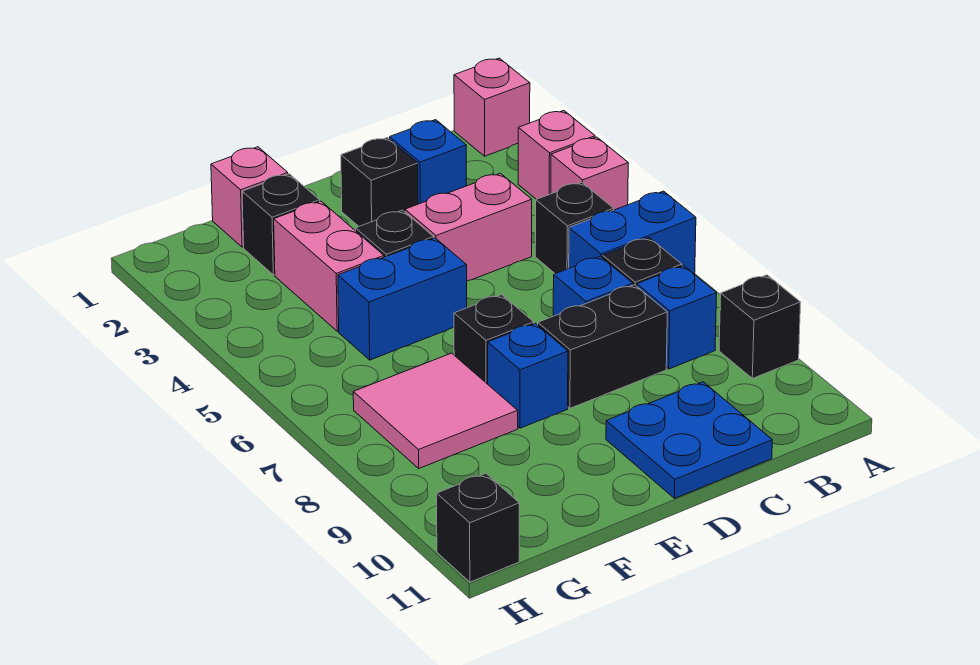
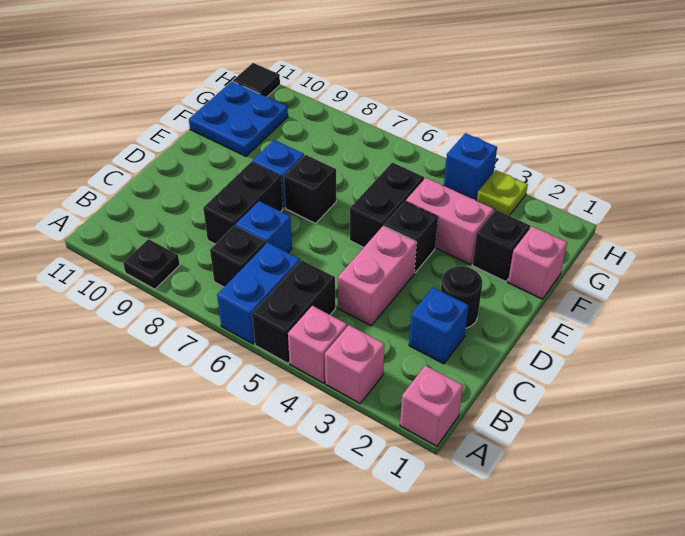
black brick A9 level 1 -> black plate A9 level 1
black brick B5 level 1 -> black brick A5:B5 level 1
blue brick B8 level 1 -> blue brick H4 level 1
blue plate C10:D11 level 1 -> blue plate F10:G11 level 1
black brick D2 level 1 -> black round brick D2 level 1
blue brick E5:F5 level 1 -> black brick E5:F5 level 1
pink tile F7:G8 level 1 -> none
none -> lime plate H3 level 1
black brick H11 level 1 -> black tile H11 level 1

